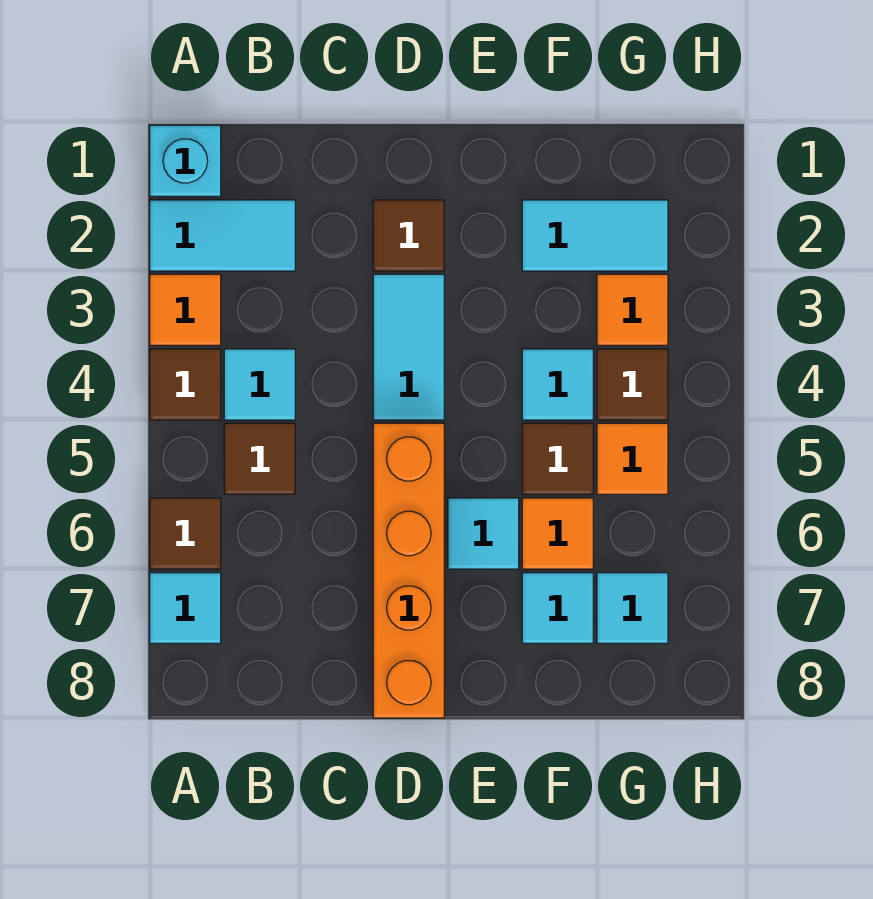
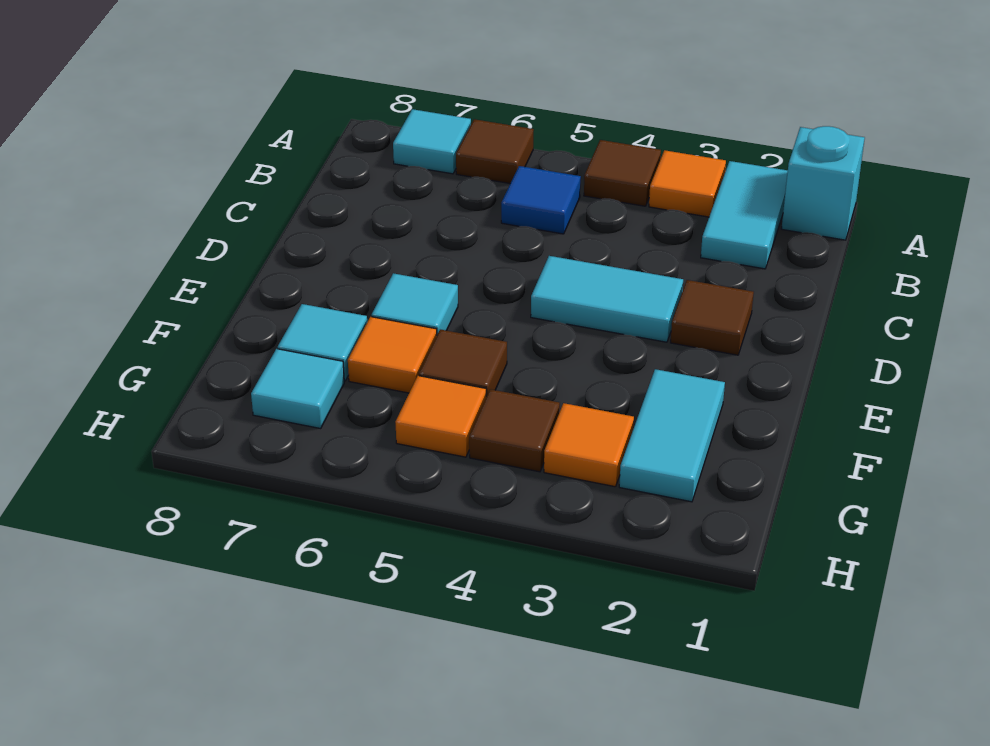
cyan tile B4 level 1 -> none
brown tile B5 level 1 -> blue tile B5 level 1
orange brick D5:D8 level 1 -> none
cyan tile F4 level 1 -> none

